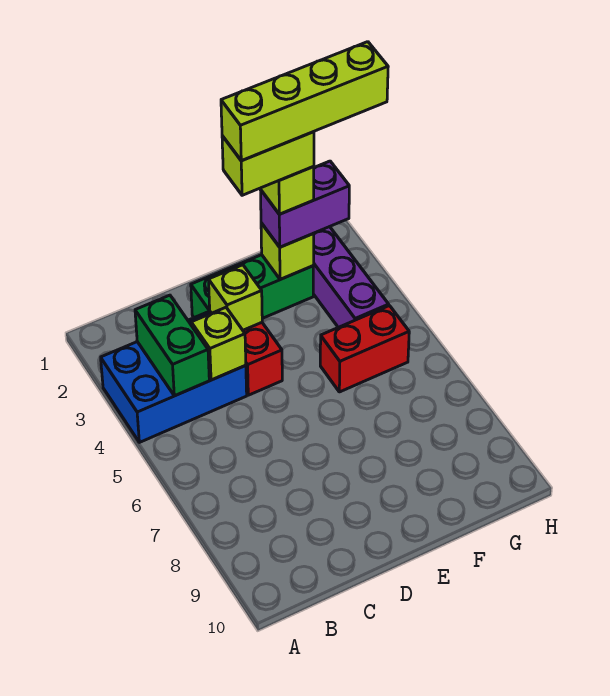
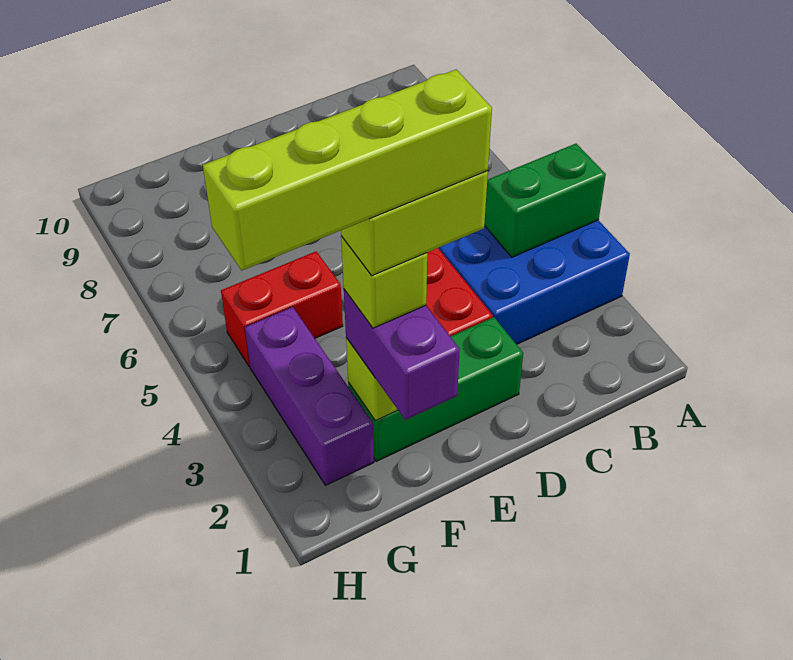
green brick B3:B4 level 2 -> green brick A4:B4 level 2
lime brick C4 level 2 -> none
lime brick D3 level 2 -> none
purple brick F2:G2 level 3 -> purple brick F1:F2 level 3

